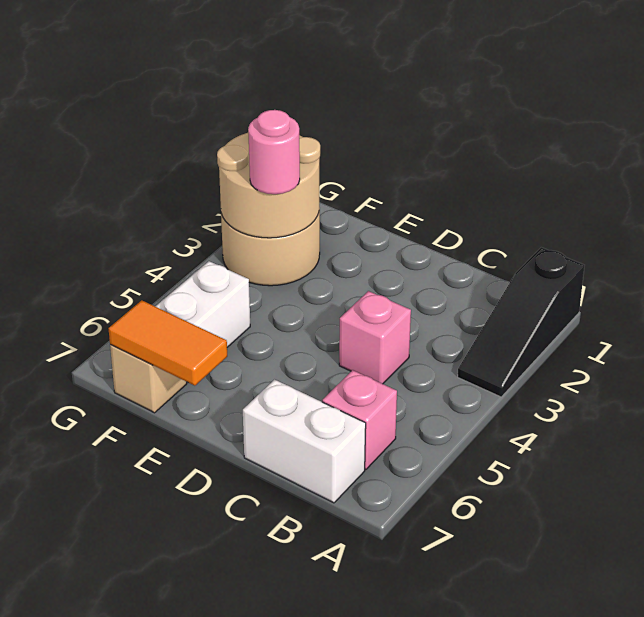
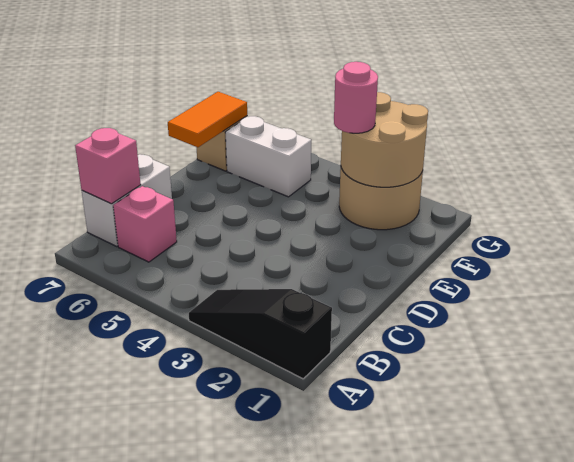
pink brick C4 level 1 -> pink brick B7 level 2

